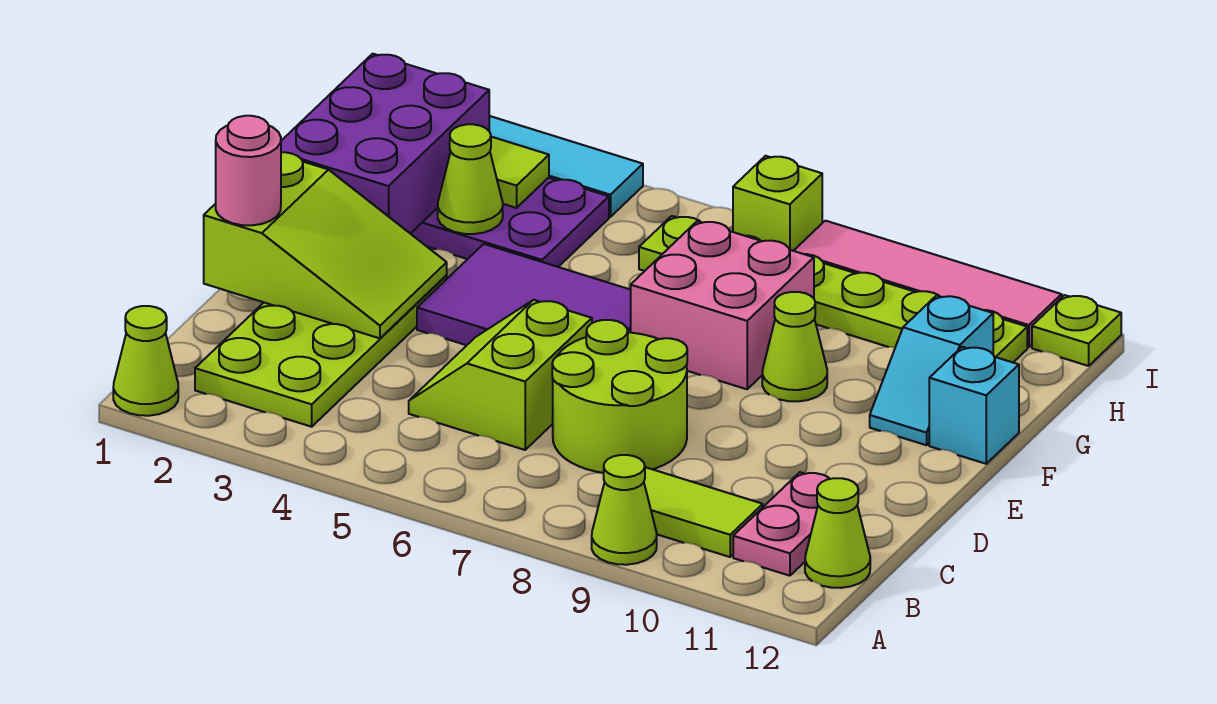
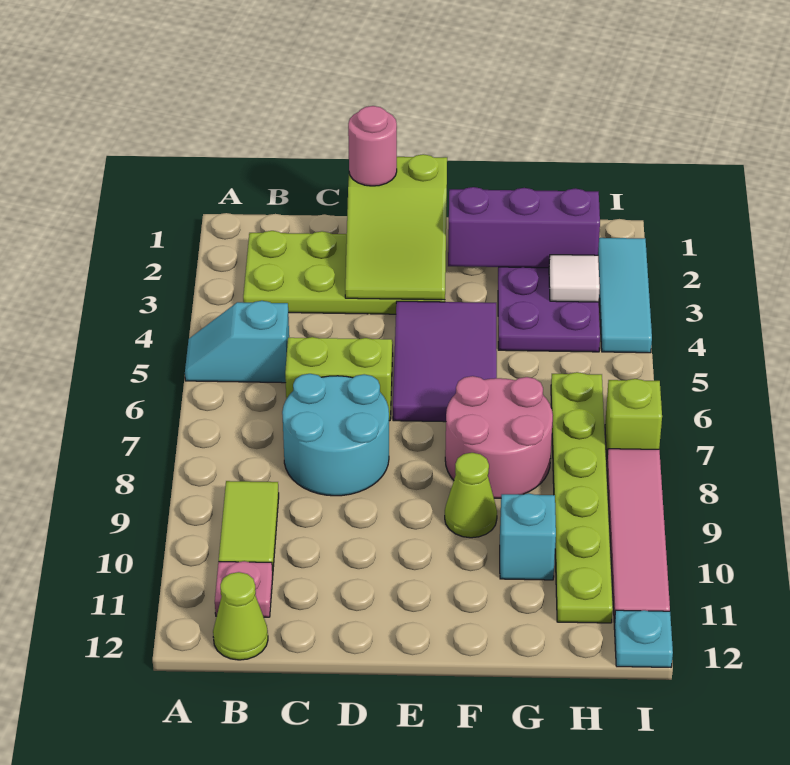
lime cone A1 level 1 -> none
lime cone A9 level 1 -> none
pink plate B11:C11 level 1 -> pink plate B11 level 1
lime round brick C7:D8 level 1 -> cyan round brick C7:D8 level 1
purple brick F1:H2 level 2 -> purple brick F2:H2 level 2
pink brick F7:G8 level 1 -> pink round brick F7:G8 level 1
cyan slope F11:G11 level 1 top G -> cyan slope A5:B5 level 1 top B
cyan brick F12 level 1 -> cyan brick G10 level 1
lime cone G3 level 2 -> none
lime tile H3 level 2 -> white tile H3 level 2
lime plate I12 level 1 -> cyan plate I12 level 1

